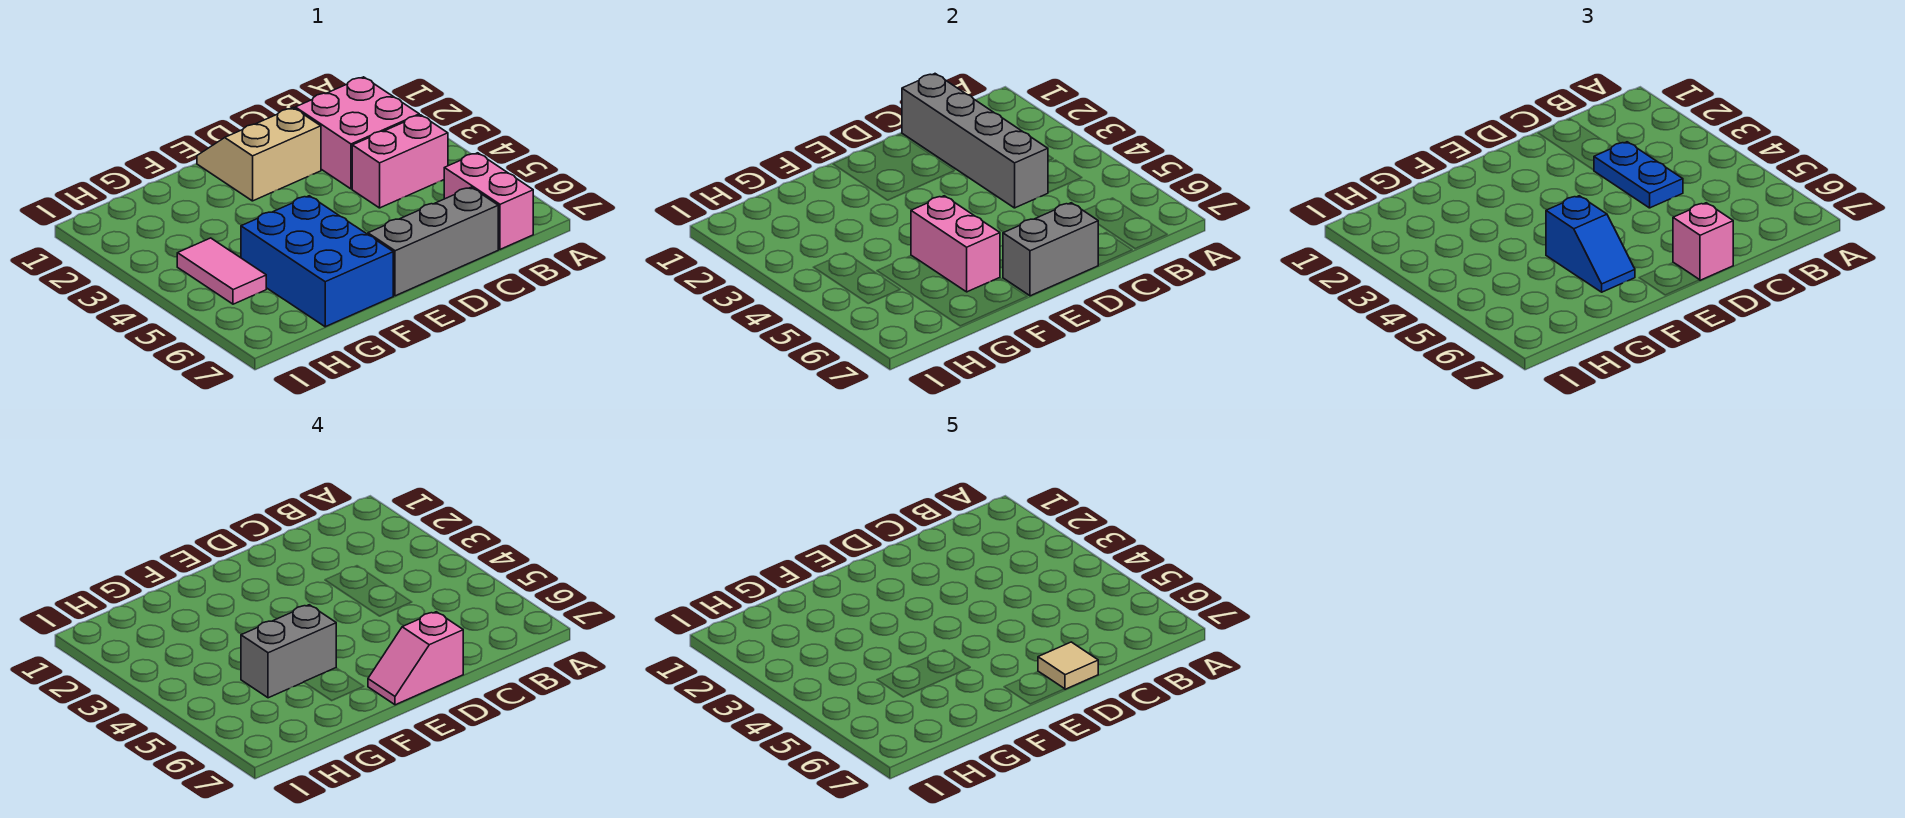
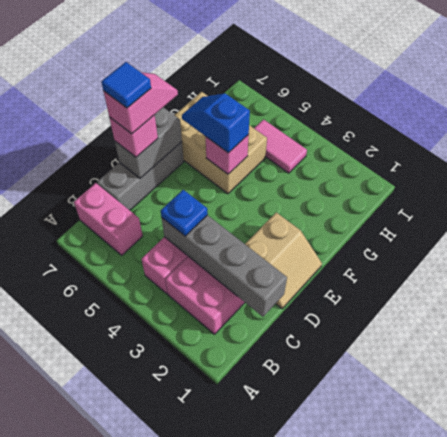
blue plate C3:C4 level 3 -> blue plate C4 level 3
tan tile D7 level 5 -> blue tile D7 level 5
blue brick F5:G7 level 1 -> tan brick F5:G7 level 1
pink brick F5:F6 level 2 -> pink brick F5 level 2
grey brick F5:G5 level 4 -> none

